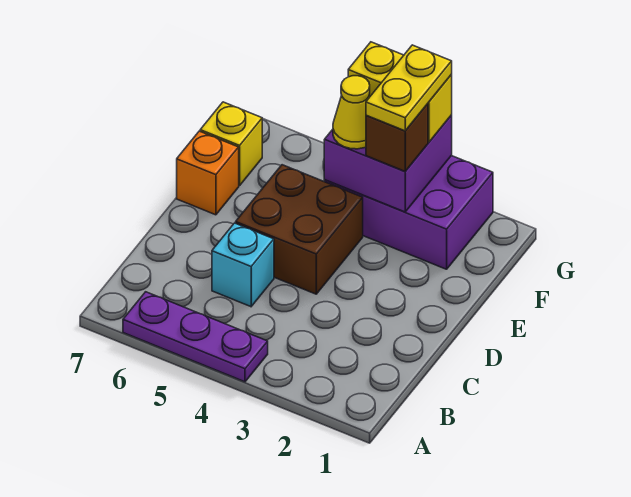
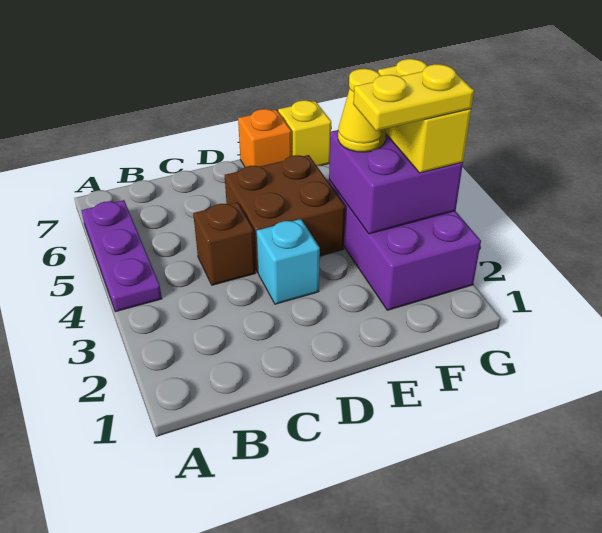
cyan brick C5 level 1 -> cyan brick D3 level 1
brown brick F3 level 3 -> brown brick C4 level 1

